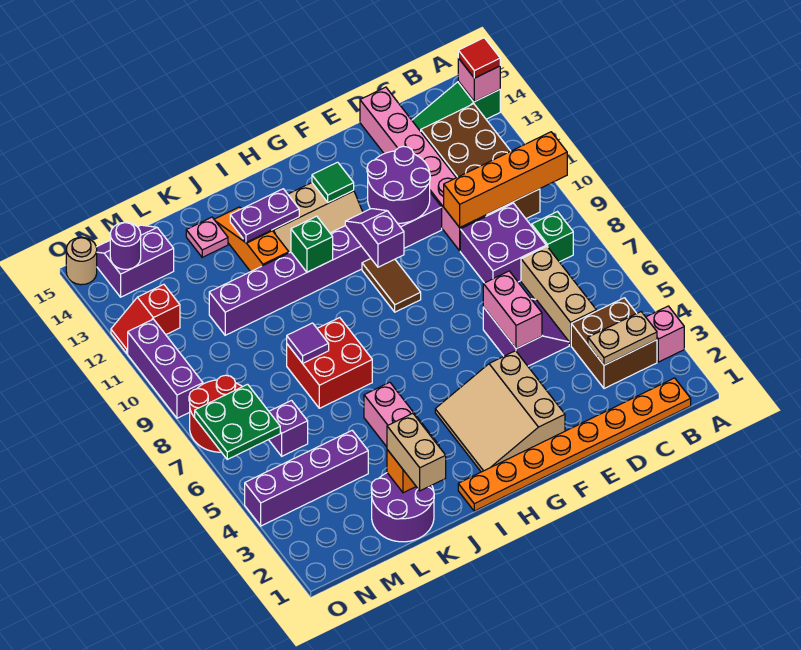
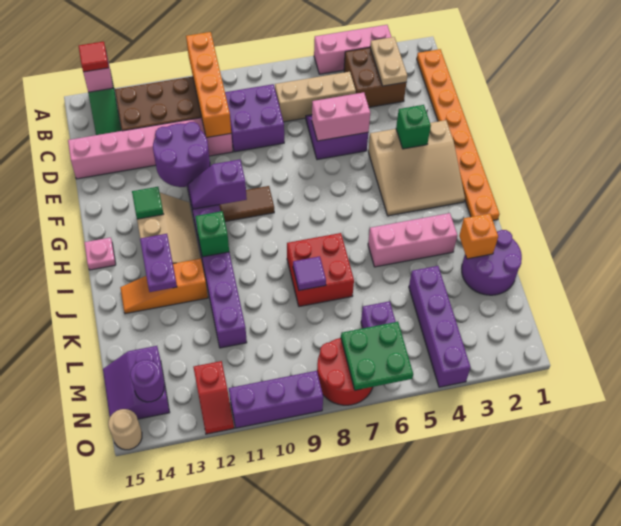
pink brick A3 level 1 -> pink brick A3:A5 level 1
green brick B8 level 1 -> green brick F3 level 2
tan brick K1:K2 level 3 -> none
pink plate K14 level 1 -> pink plate H15 level 1

